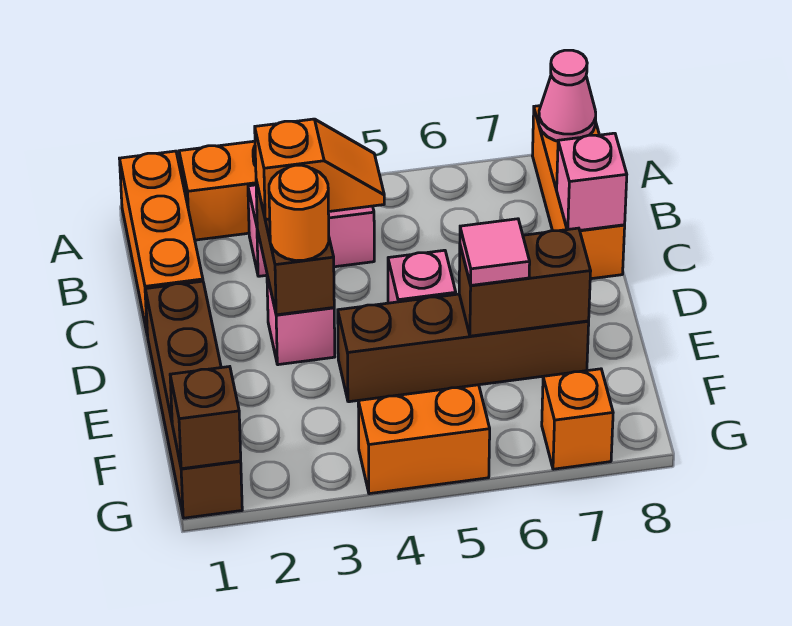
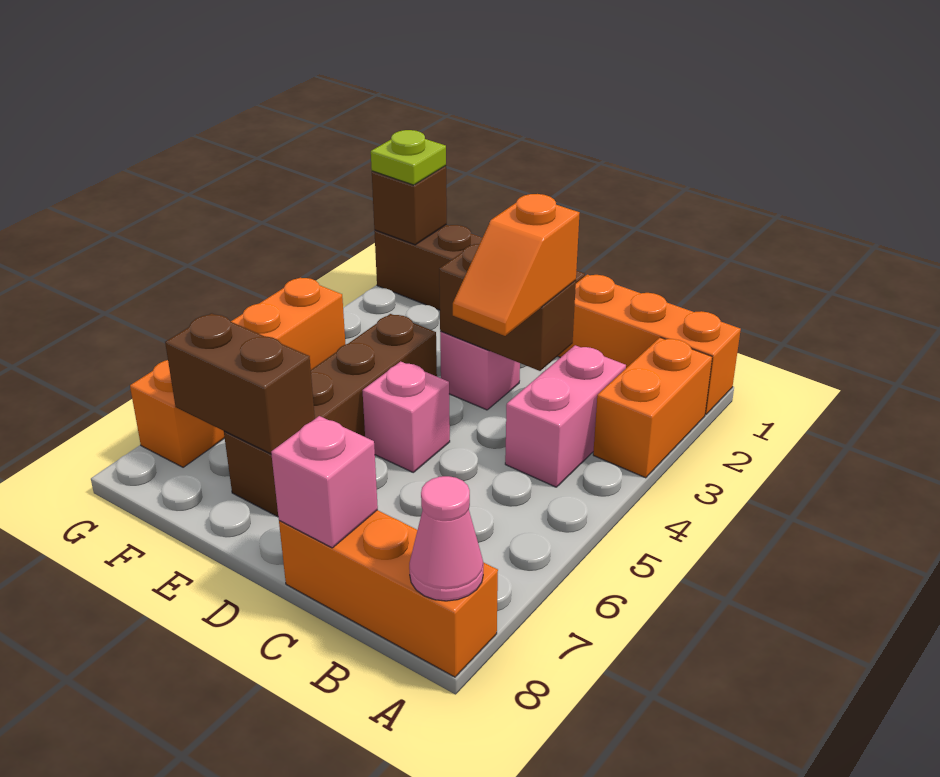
orange round brick D3 level 3 -> none
brown brick E6:E7 level 2 -> brown brick E7:F7 level 2
pink tile E6 level 3 -> none
none -> lime plate G1 level 3

